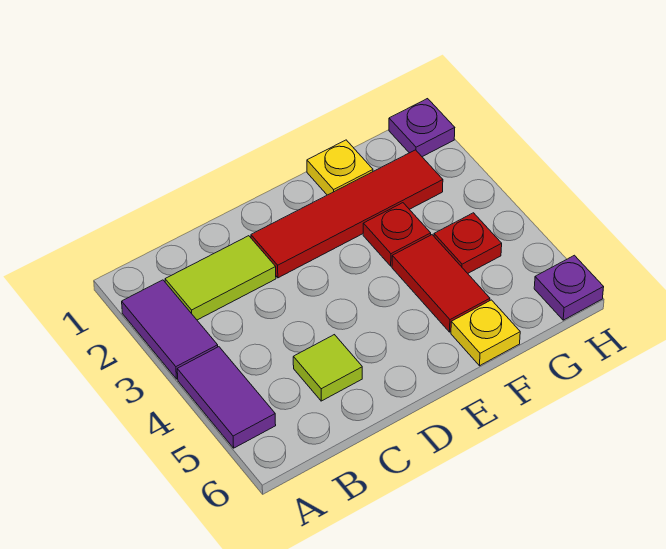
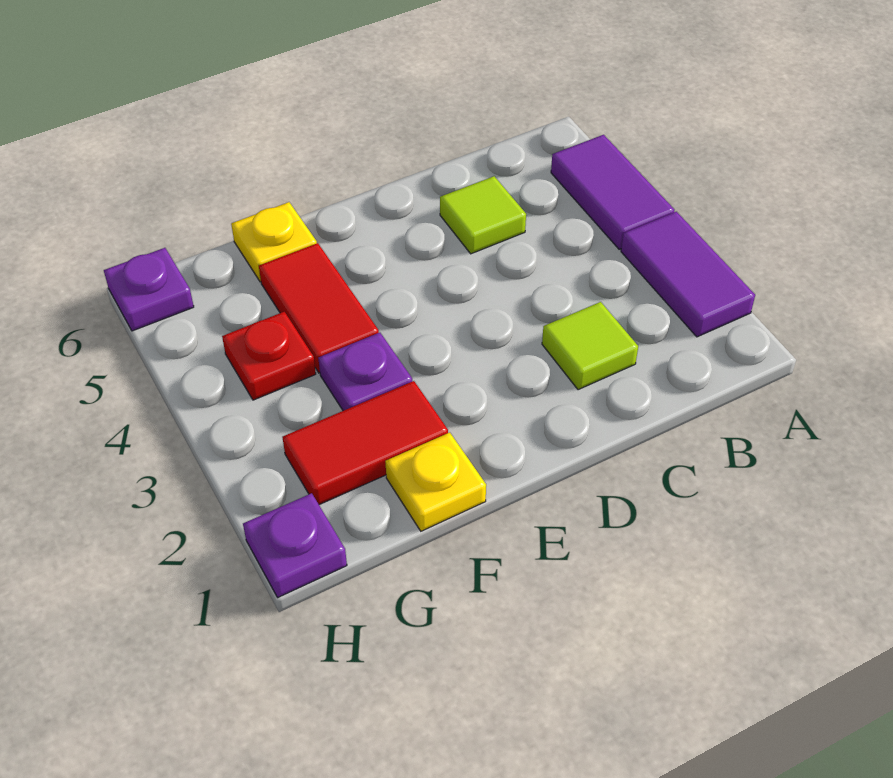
lime tile B2:C2 level 1 -> lime tile C2 level 1
red tile D2:G2 level 1 -> red tile F2:G2 level 1
red plate F3 level 1 -> purple plate F3 level 1

